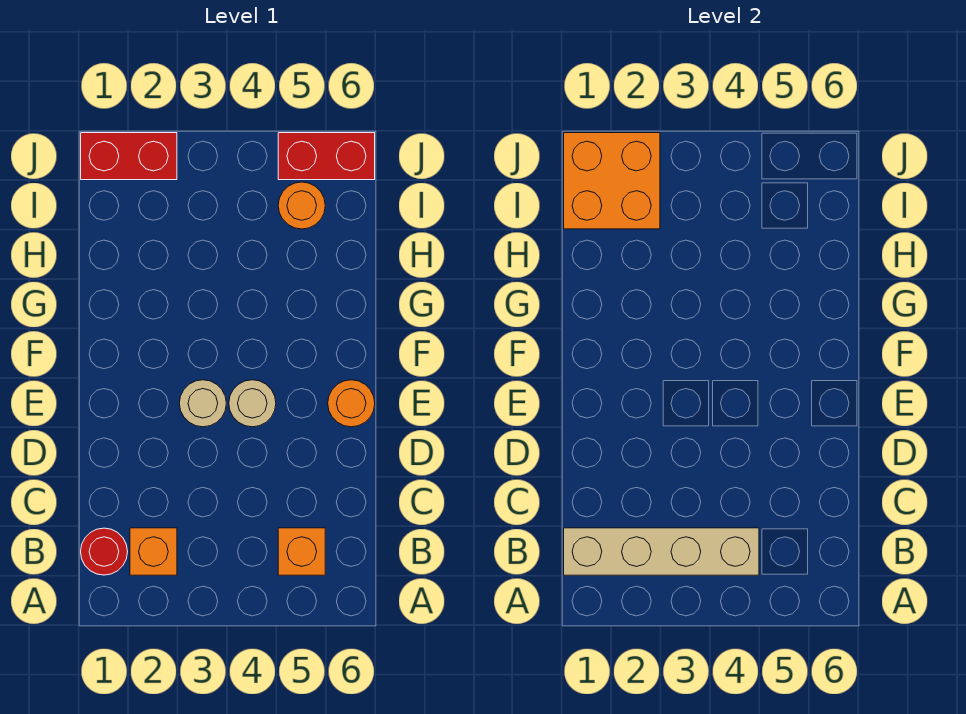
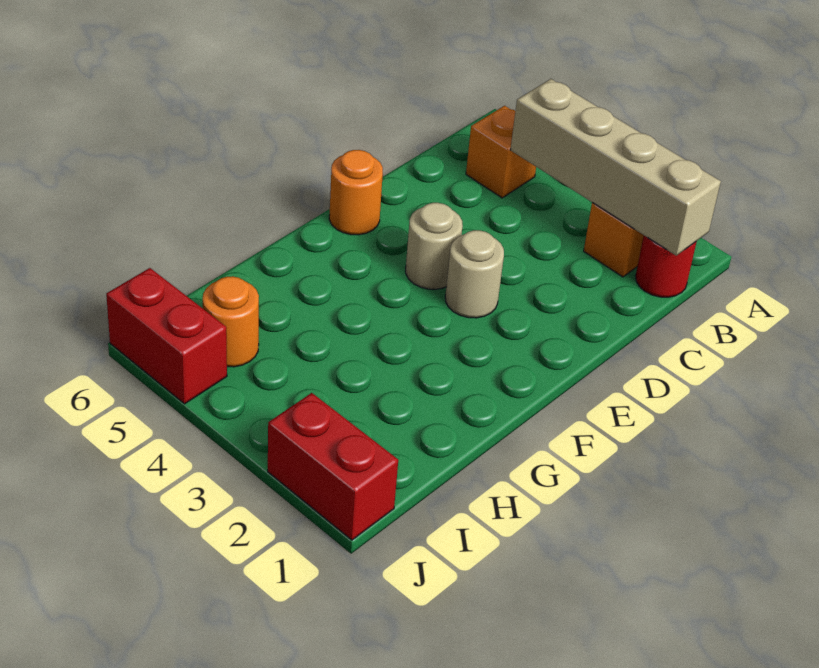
orange brick I1:J2 level 2 -> none

